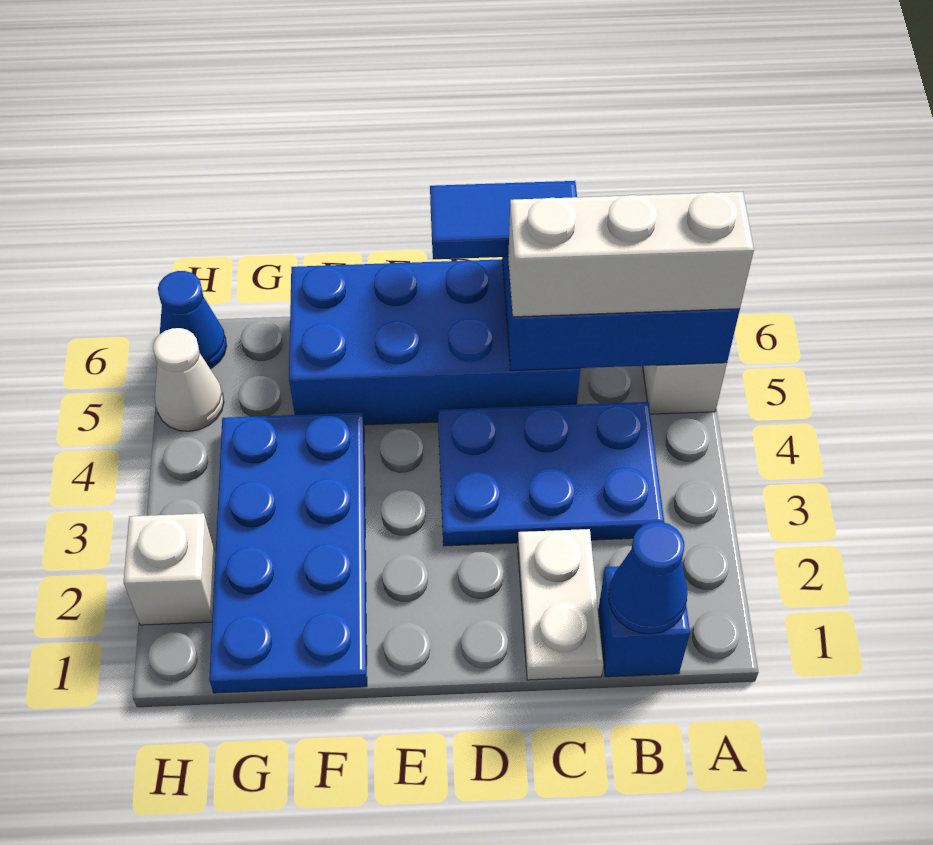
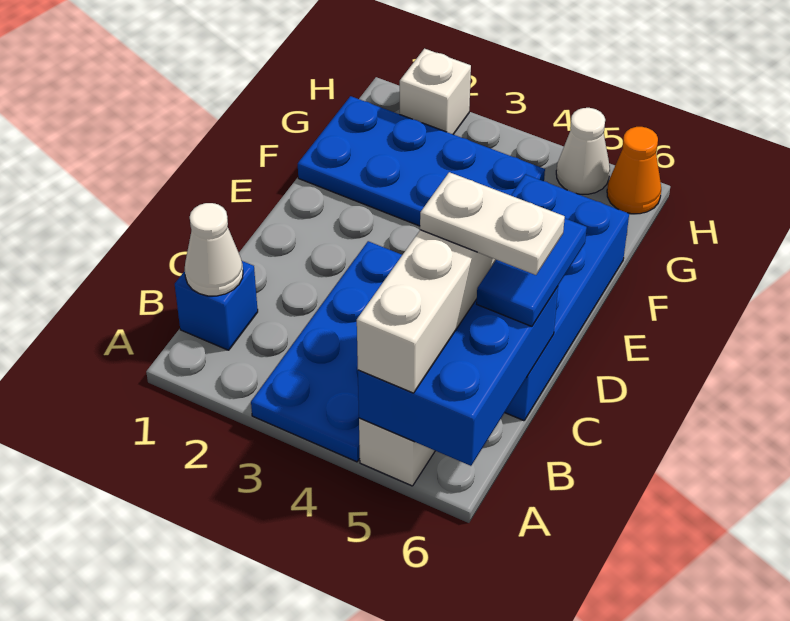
blue cone B1 level 2 -> white cone B1 level 2
blue plate B3:D4 level 1 -> blue plate A3:D4 level 1
white plate C1:C2 level 1 -> white plate C5:C6 level 4
blue cone H6 level 1 -> orange cone H6 level 1

